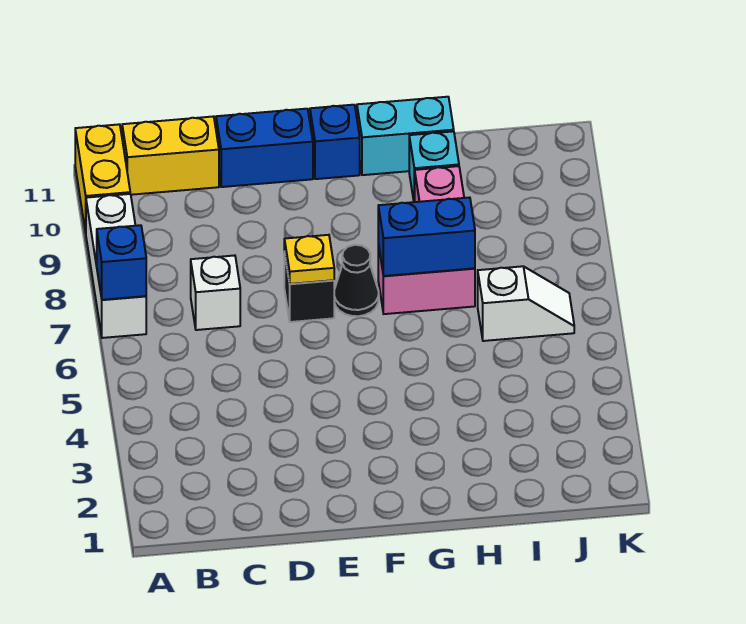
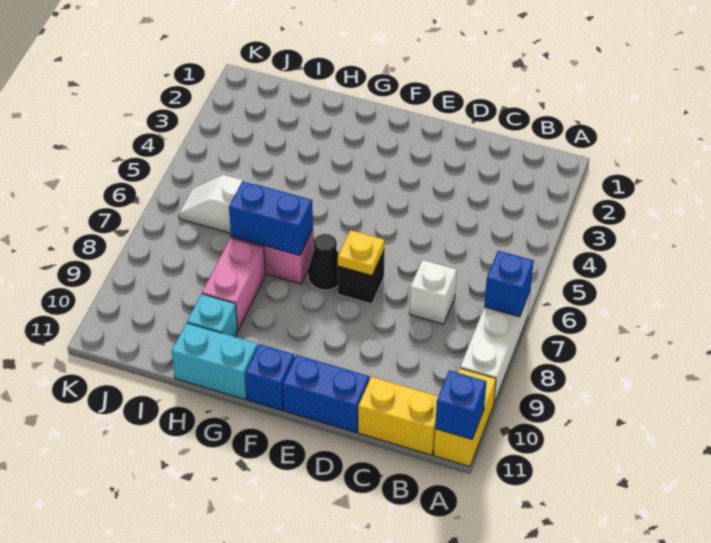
none -> blue brick A11 level 2

